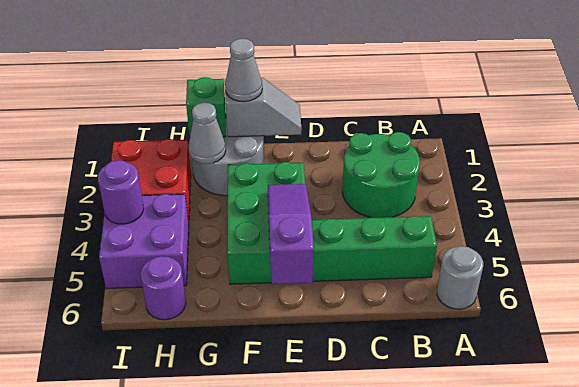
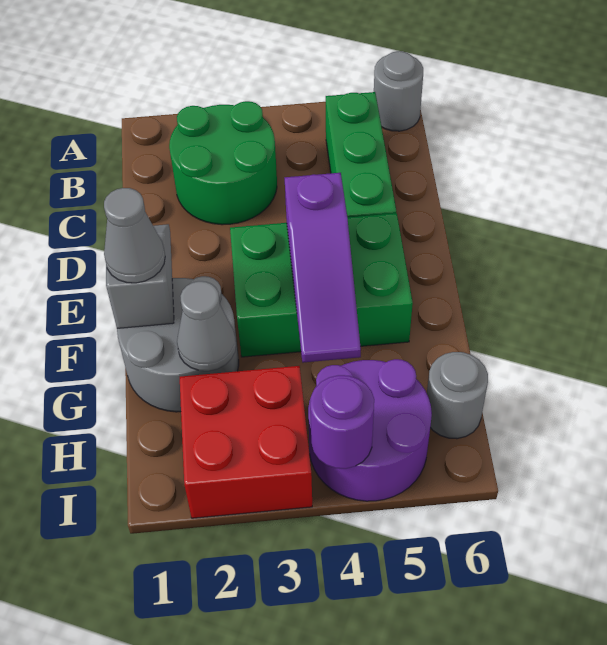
purple slope E4:E6 level 2 top 6 -> purple slope E4:G4 level 2 top E
green brick G1 level 2 -> none
purple brick H4:I5 level 1 -> purple round brick H4:I5 level 1
purple round brick H6 level 1 -> grey round brick H6 level 1

